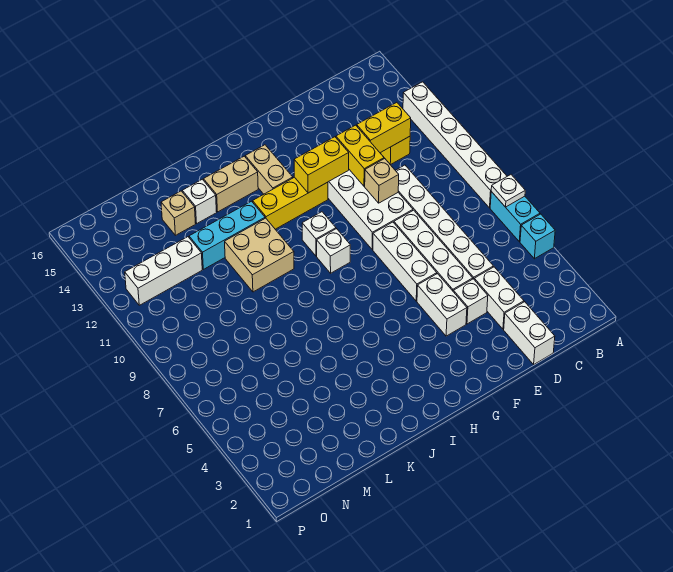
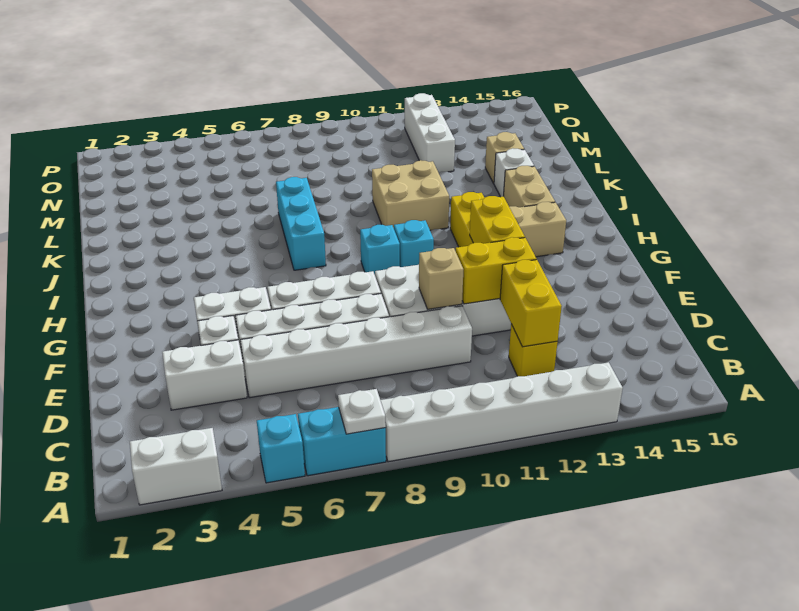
white brick D1:D2 level 1 -> white brick A2:A3 level 1
white brick H9 level 1 -> cyan brick H9 level 1
white brick H10 level 1 -> cyan brick H10 level 1
cyan brick J12:L12 level 1 -> cyan brick I7:K7 level 1

